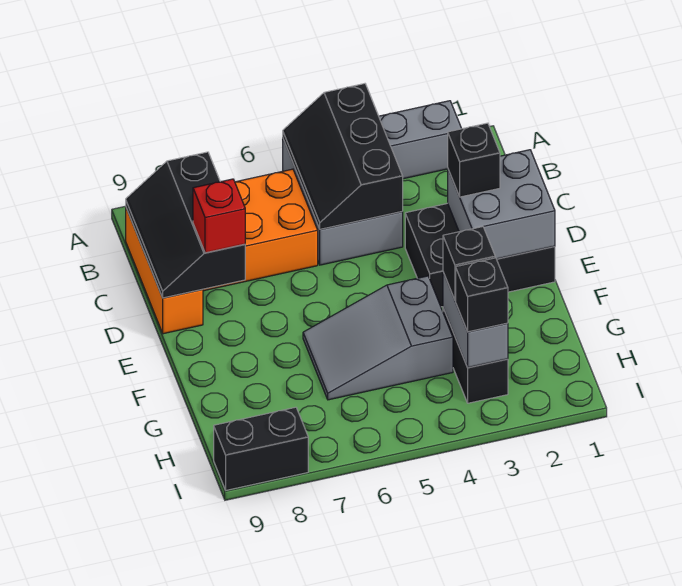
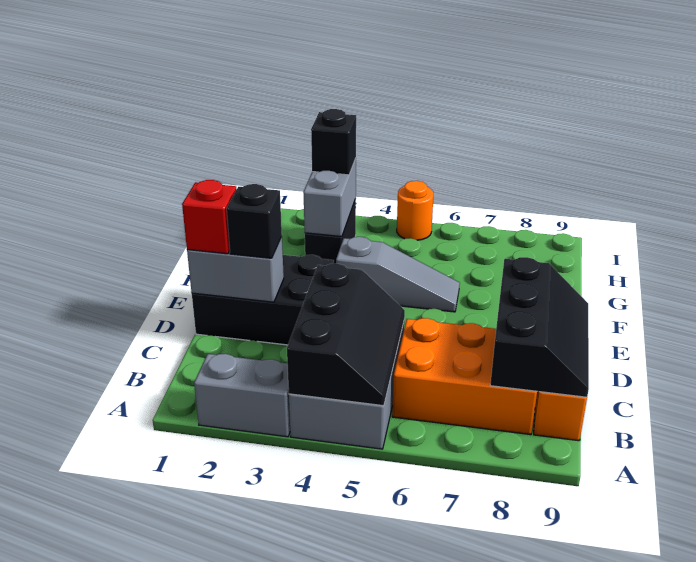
grey brick D1:E2 level 2 -> grey brick D1:D2 level 2
red brick D8 level 3 -> red brick D1 level 3
grey slope F4:G6 level 1 top 4 -> grey slope F4:F6 level 1 top 4
black brick G3 level 3 -> none
none -> orange round brick I5 level 1
black brick I8:I9 level 1 -> none

